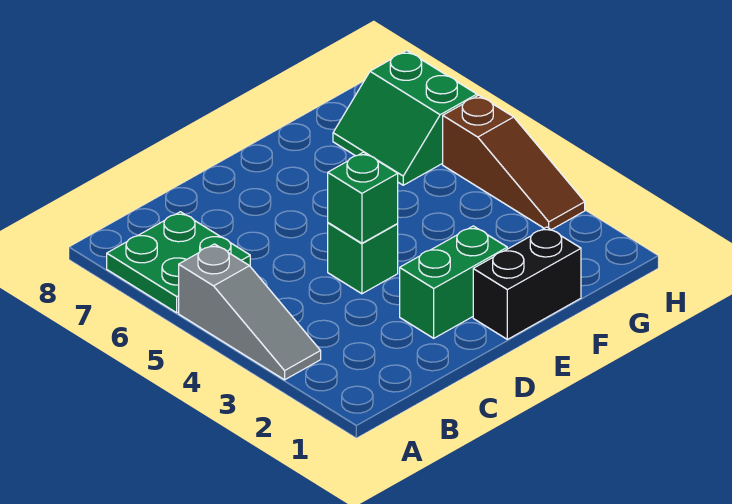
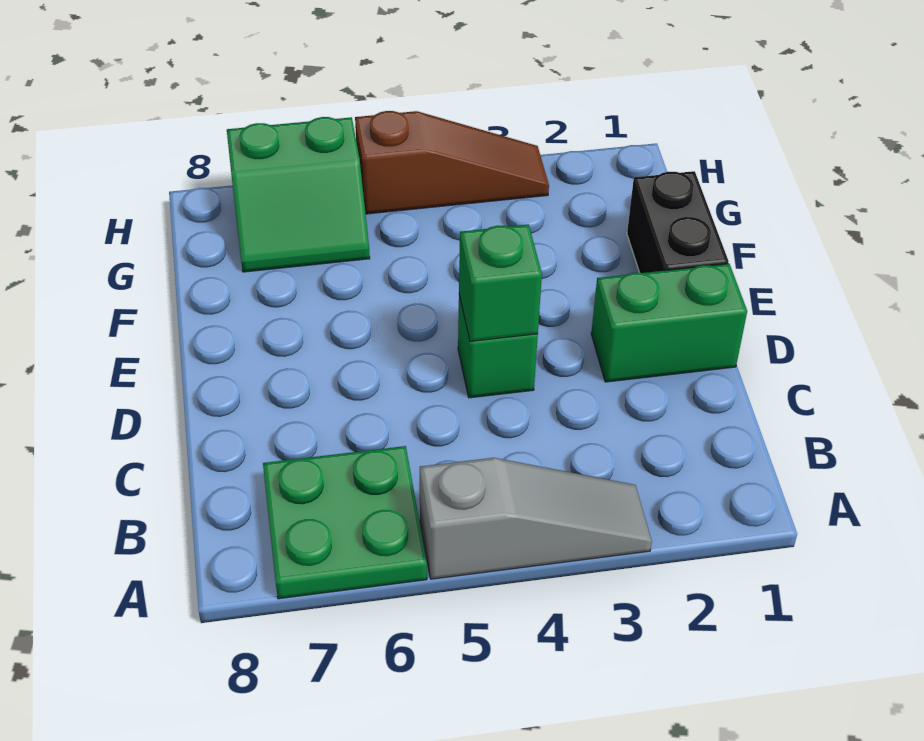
green brick D2:E2 level 1 -> green brick D1:D2 level 1

